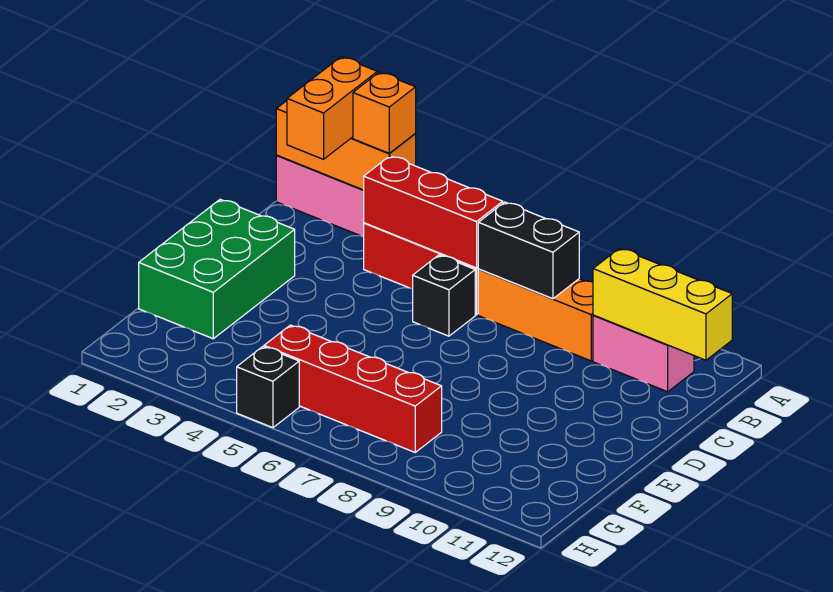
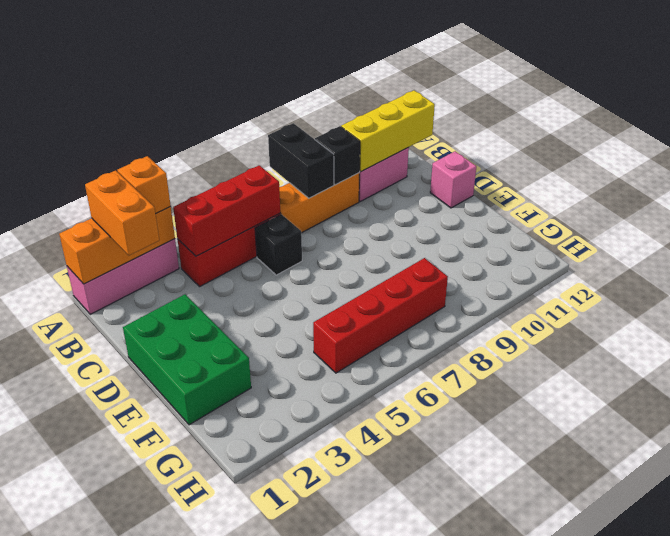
black brick B7:B8 level 2 -> black brick A8:B8 level 2
none -> pink brick D12 level 1
black brick H5 level 1 -> black brick B9 level 2

